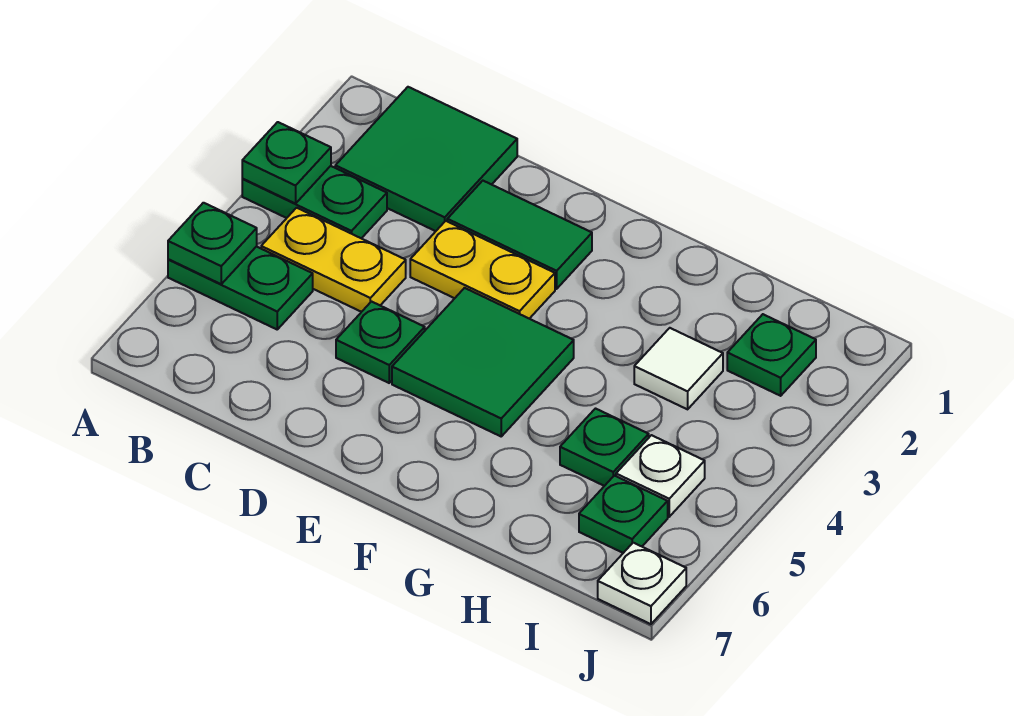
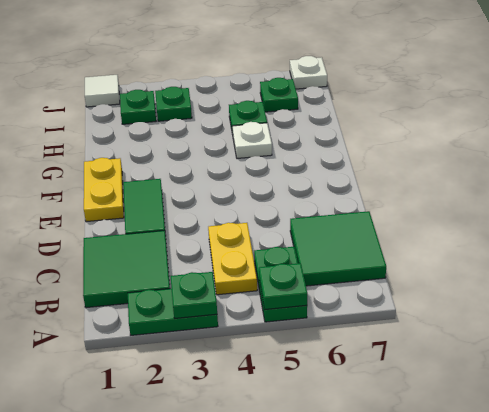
green plate A3:B3 level 1 -> green plate A2:A3 level 1
yellow plate D3:E3 level 1 -> yellow plate E1:F1 level 1
green plate D5 level 1 -> green plate I3 level 1
green tile E4:F5 level 1 -> green tile B6:C7 level 1
white tile H3 level 1 -> white tile J1 level 1
white plate I5 level 1 -> white plate G5 level 1

